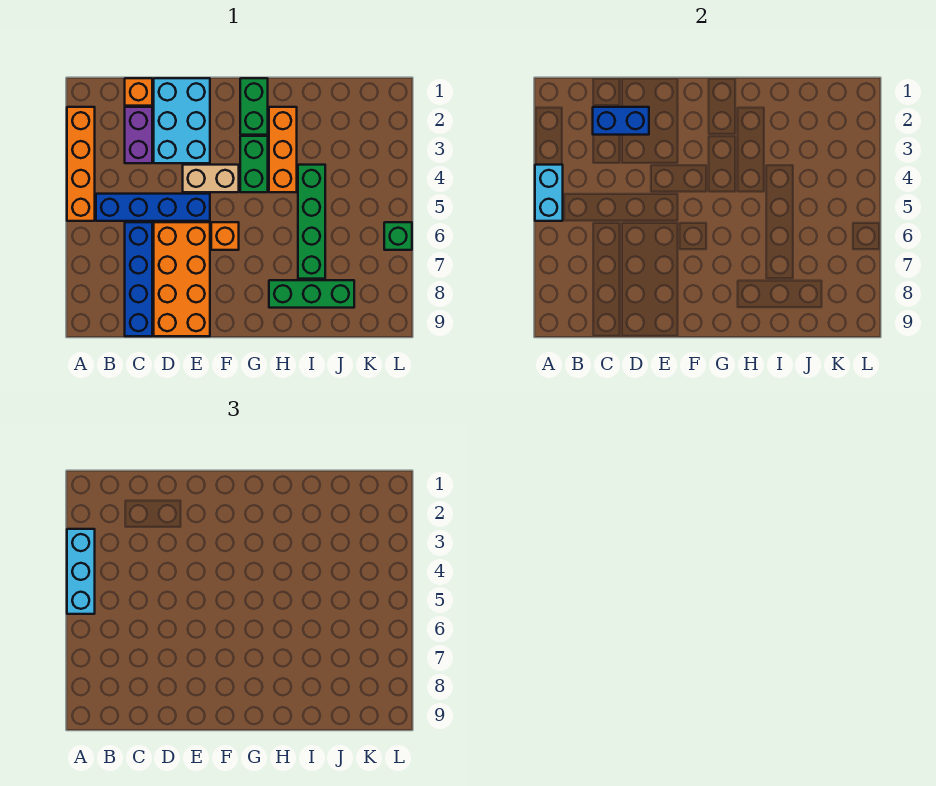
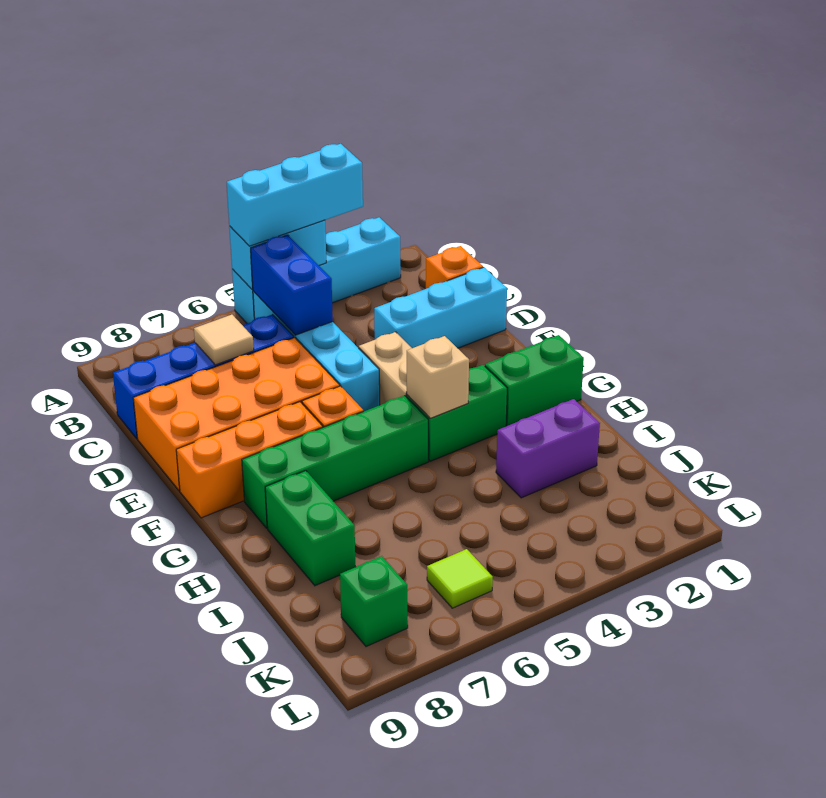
orange brick A2:A5 level 1 -> cyan brick A2:A5 level 1
blue brick B5:E5 level 1 -> cyan brick B5:E5 level 1
purple brick C2:C3 level 1 -> purple brick I2:I3 level 1
blue brick C2:D2 level 2 -> blue brick B5:C5 level 2
none -> tan tile C7 level 2
cyan brick D1:E3 level 1 -> cyan brick D1:D3 level 1
none -> tan brick G4 level 2
orange brick H2:H4 level 1 -> orange brick F7:F9 level 1
green brick H8:J8 level 1 -> green brick H8:I8 level 1
green brick I4:I7 level 1 -> green brick G5:G8 level 1
none -> lime tile K6 level 1
green brick L6 level 1 -> green brick K8 level 1

